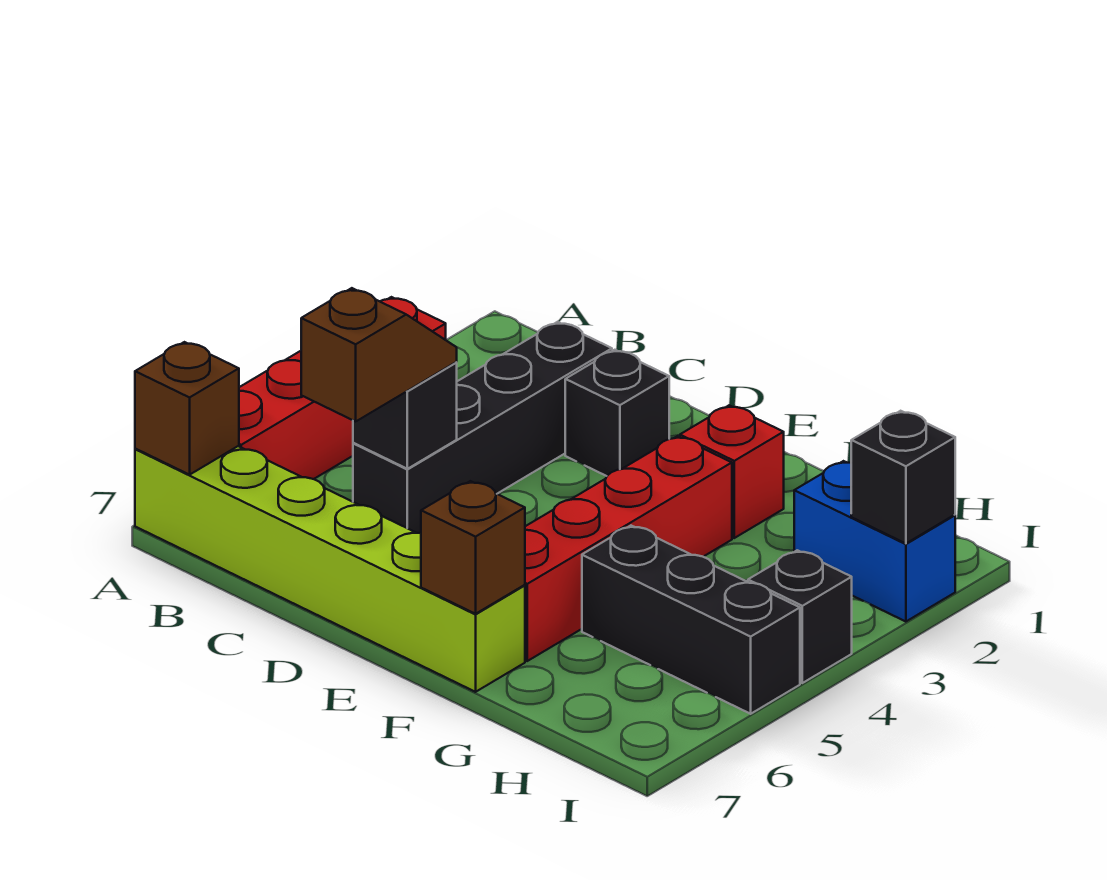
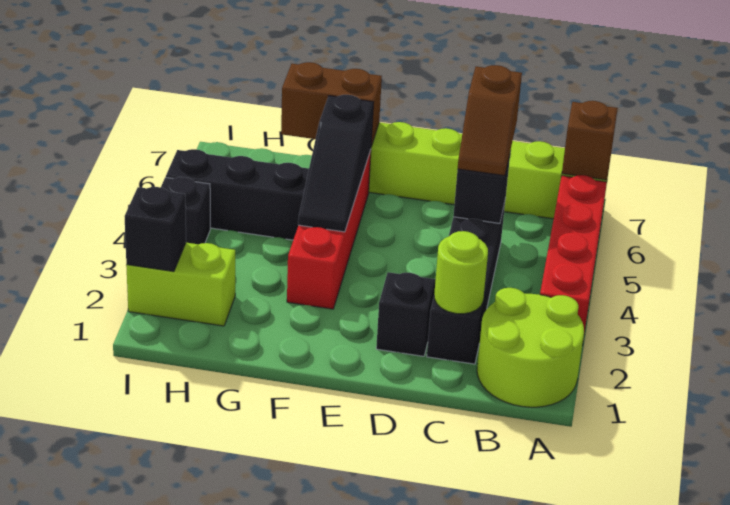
none -> lime round brick A1:B2 level 1
none -> lime round brick C2 level 2
red brick F2 level 1 -> none
none -> black slope F4:F6 level 2 top 6
brown brick F7 level 2 -> brown brick F7:G7 level 2
blue brick H2:I2 level 1 -> lime brick H2:I2 level 1

